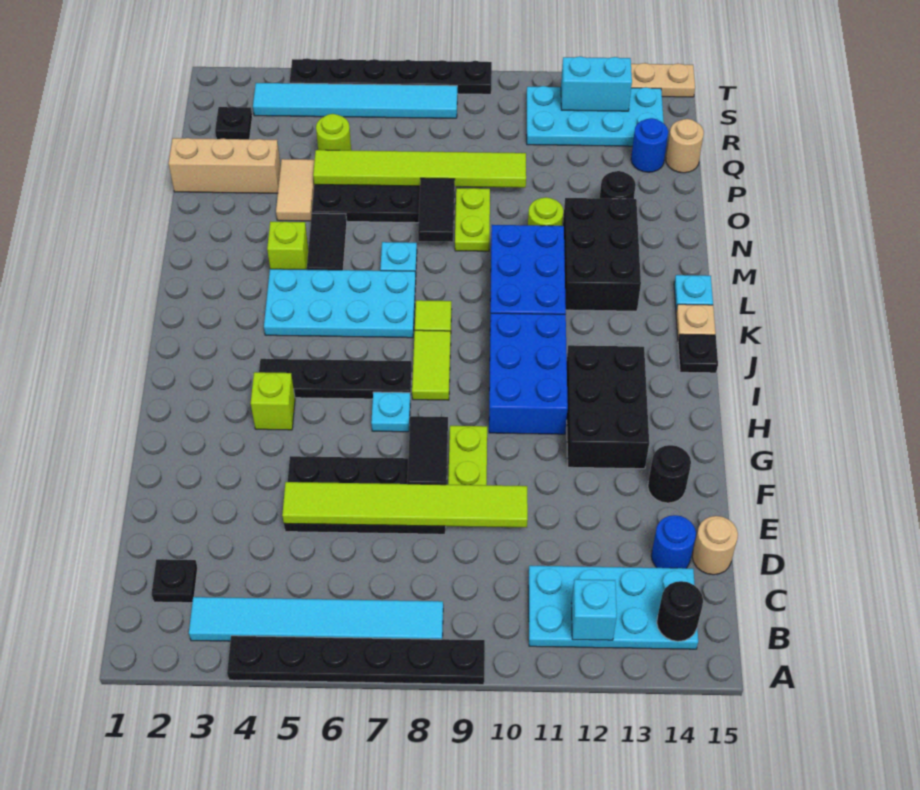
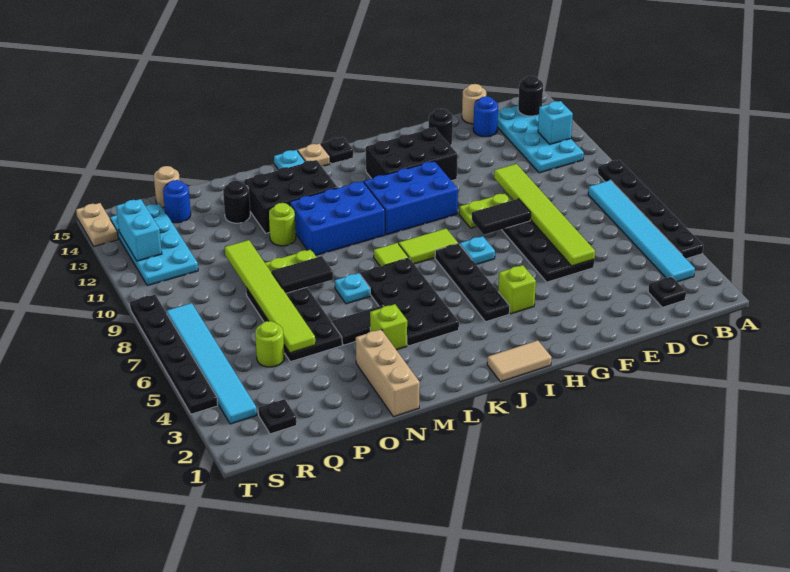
cyan plate K4:L7 level 1 -> black plate K4:L7 level 1
tan tile O4:P4 level 1 -> tan tile I1:J1 level 1
tan brick P1:P3 level 1 -> tan brick N1:N3 level 1

